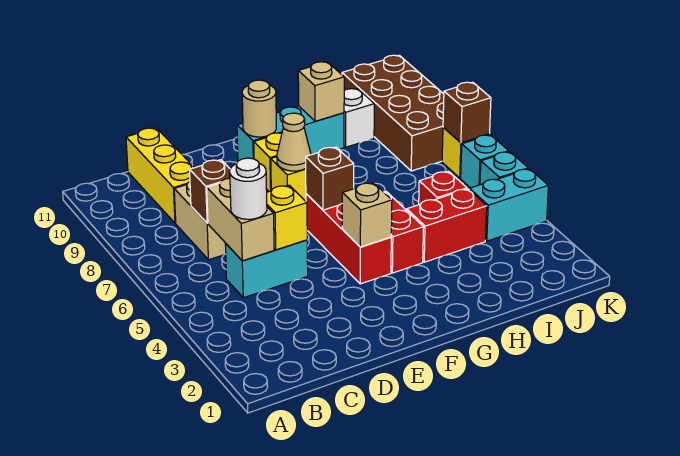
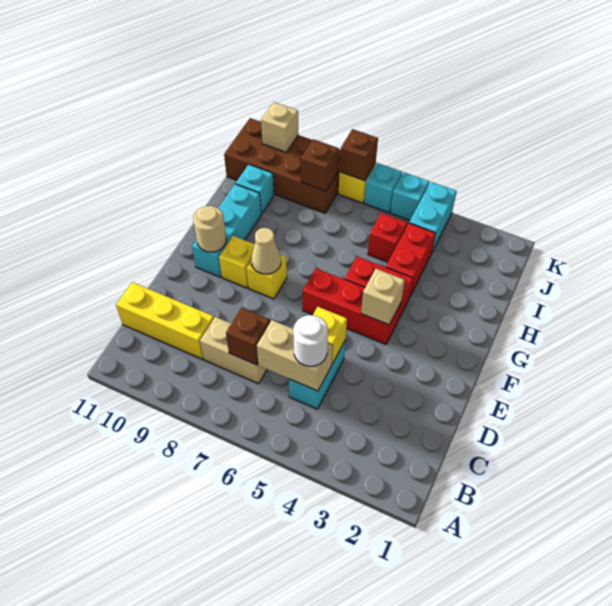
brown brick F6 level 2 -> brown brick J8 level 2
tan brick H10 level 2 -> tan brick K10 level 2
white brick I10 level 1 -> cyan brick I10 level 1

